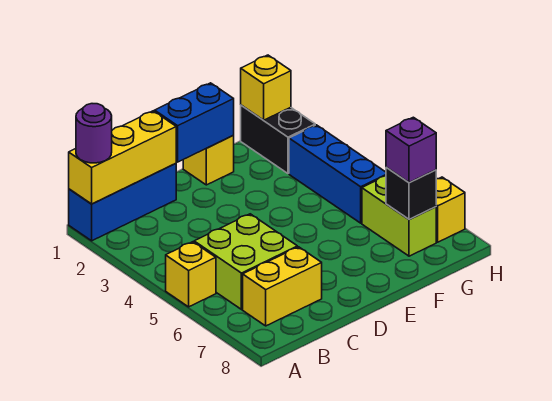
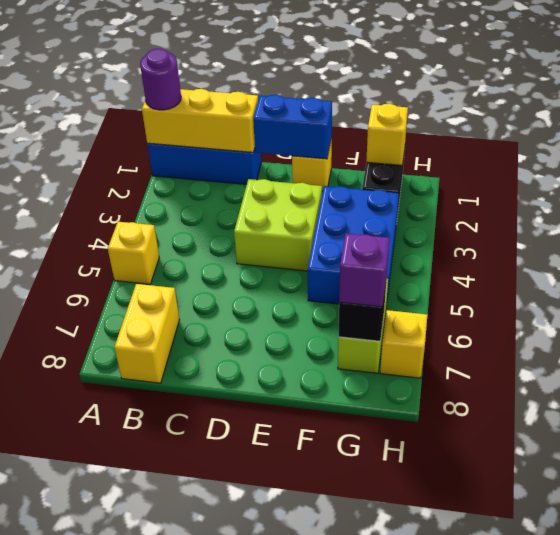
lime brick B5:C6 level 1 -> lime brick D3:E4 level 1
yellow brick B7:C7 level 1 -> yellow brick B7:B8 level 1
blue brick G3:G5 level 1 -> blue brick F3:G5 level 1

